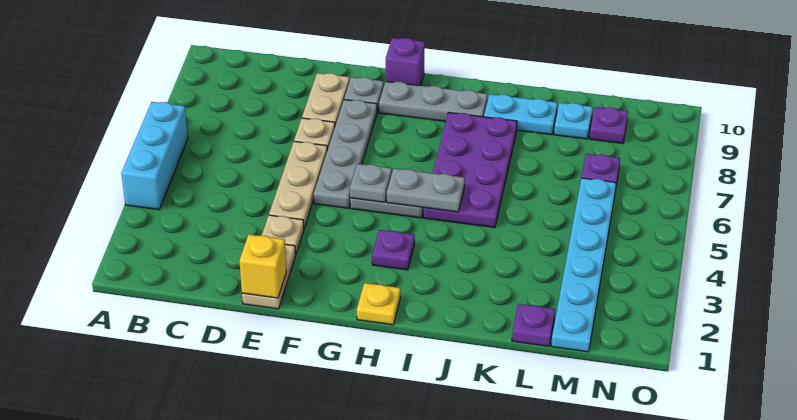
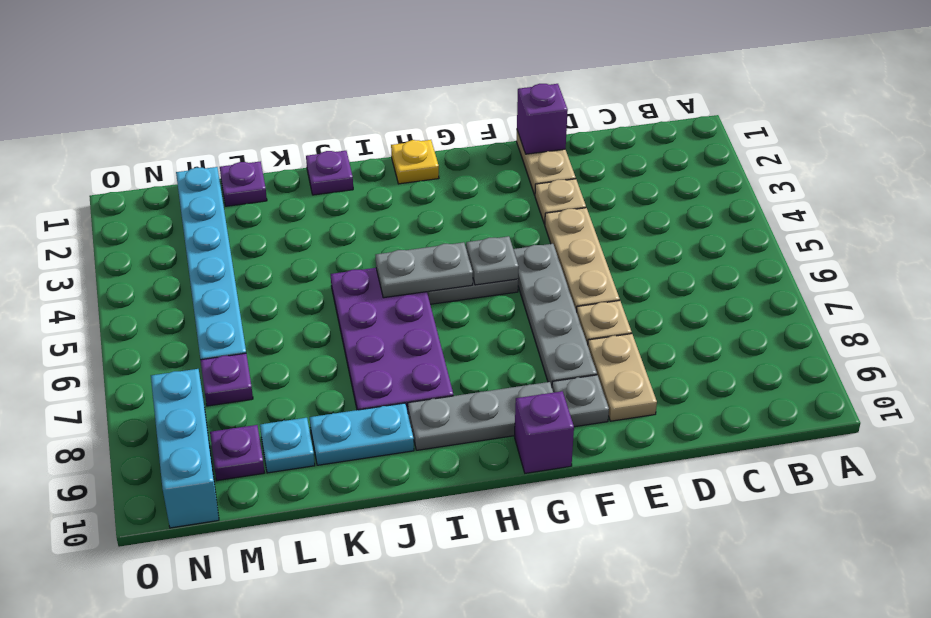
cyan brick A4:A6 level 1 -> cyan brick N8:N10 level 1
yellow brick E1 level 2 -> purple brick E1 level 2
purple plate H3 level 1 -> purple plate J1 level 1

